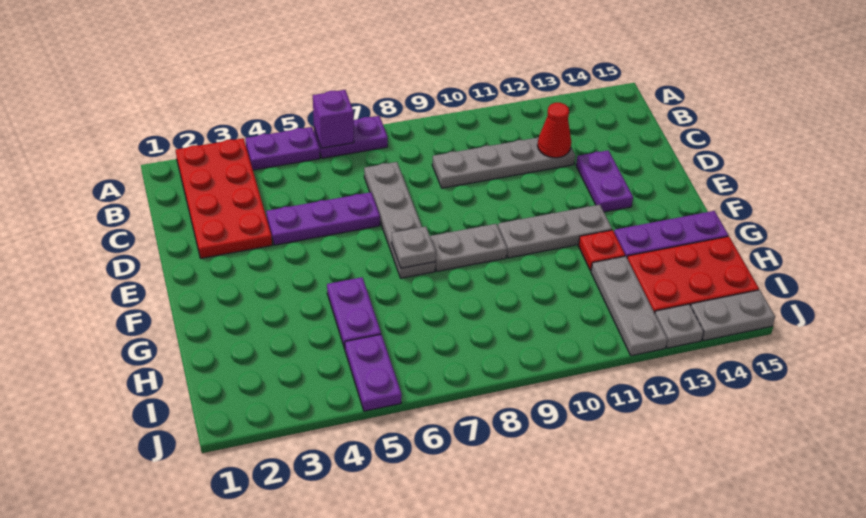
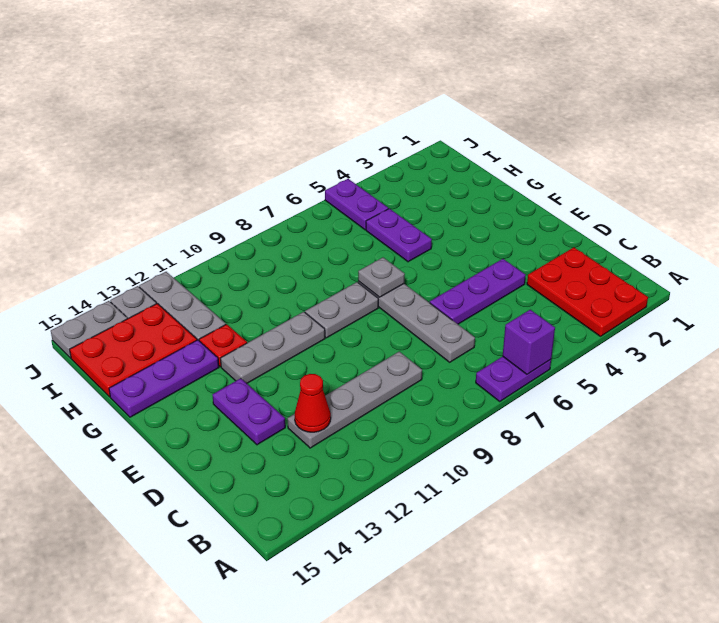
red plate A2:D3 level 1 -> red plate A2:C3 level 1
purple plate A4:A5 level 1 -> none

